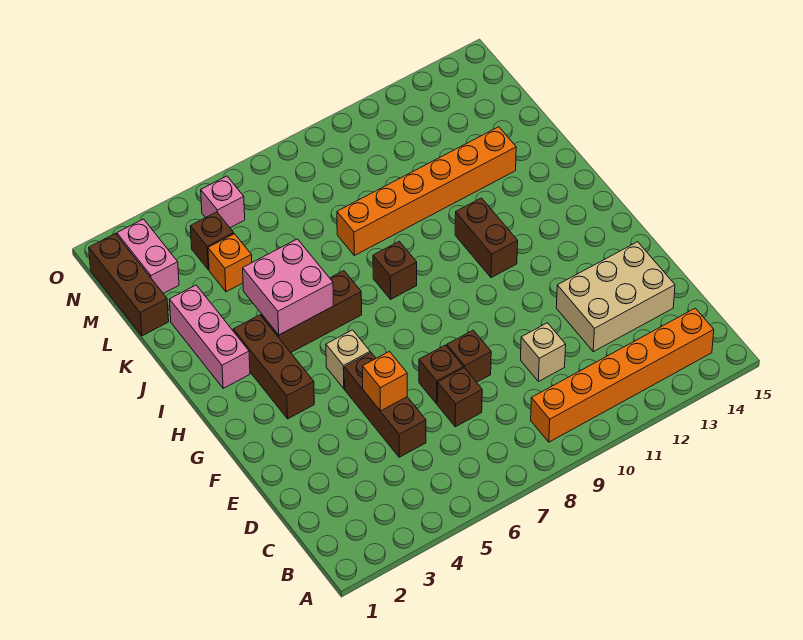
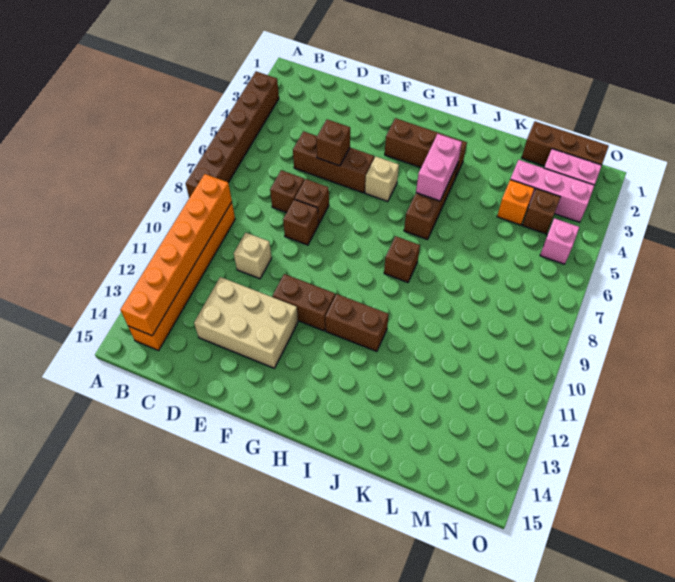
none -> brown brick A3:A8 level 1
tan brick D12:E14 level 1 -> tan brick D12:F13 level 1
orange brick E5 level 2 -> brown brick E5 level 2
none -> brown brick F11:G11 level 1
pink brick I2:K2 level 1 -> pink brick L3:N3 level 1
pink brick I4:J5 level 2 -> pink brick I4:I5 level 2
orange brick K8:K13 level 1 -> orange brick B9:B14 level 2

